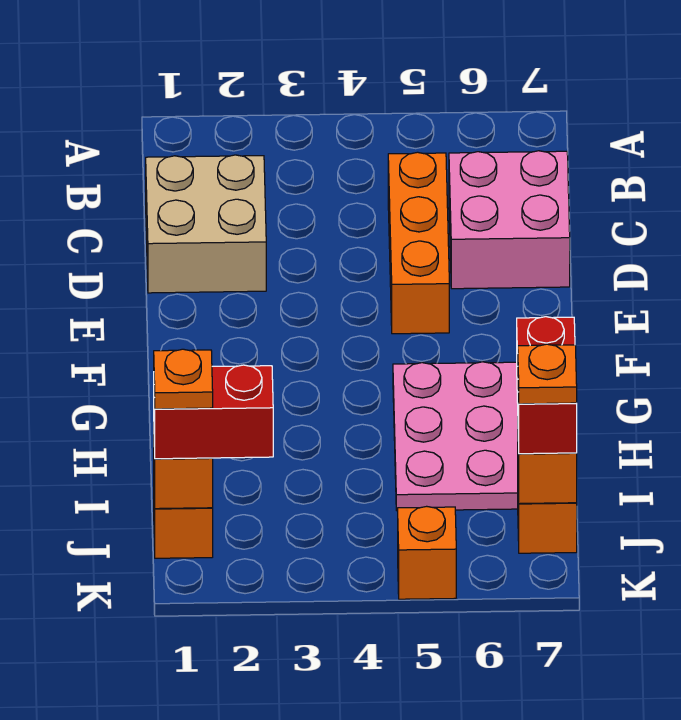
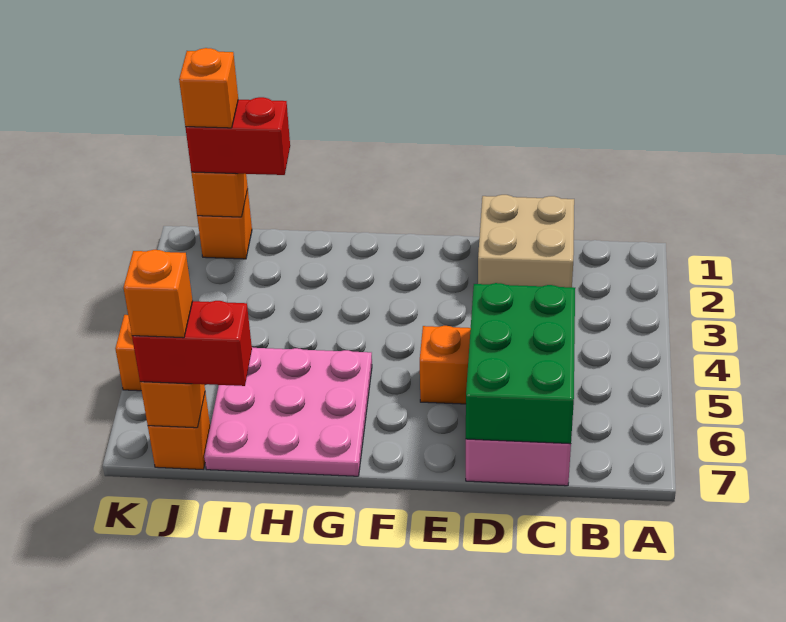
none -> green brick C5:D7 level 2
red brick J1:J2 level 3 -> red brick I1:J1 level 3
orange plate J1 level 4 -> orange brick J1 level 4
orange plate J7 level 4 -> orange brick J7 level 4

